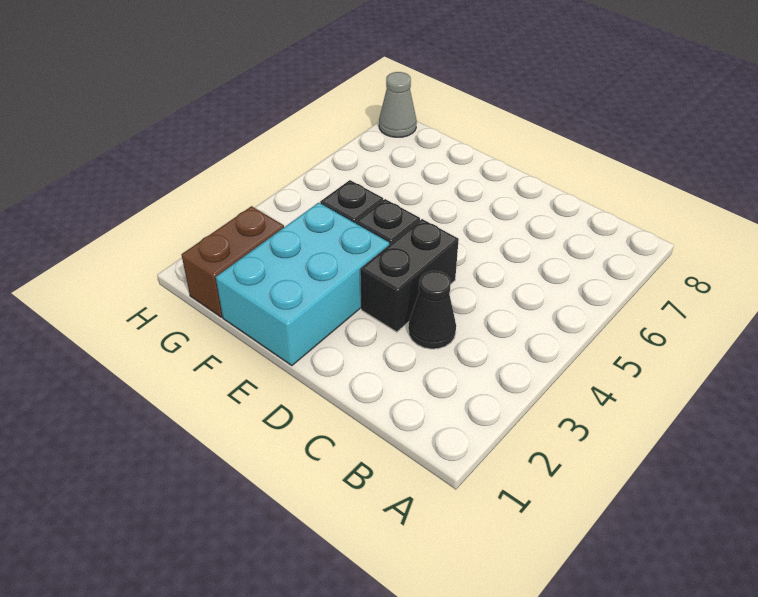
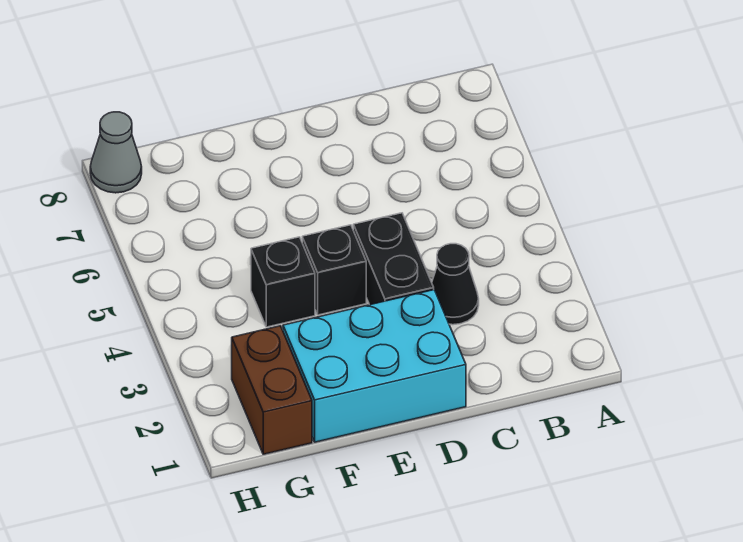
cyan brick E1:F3 level 1 -> cyan brick D1:F2 level 1

